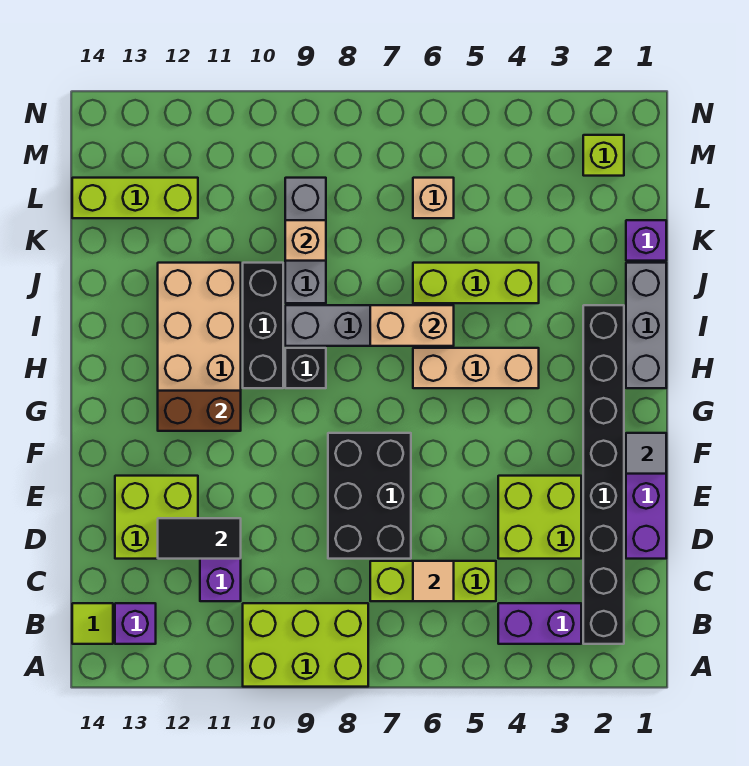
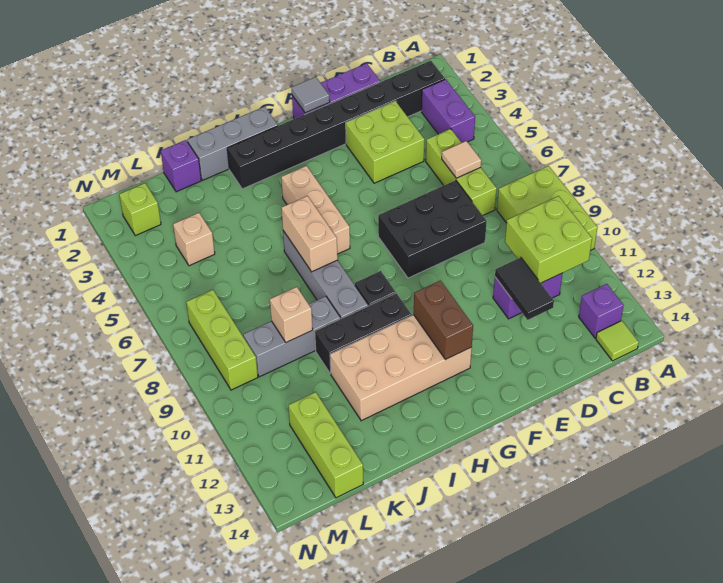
lime brick D12:E13 level 1 -> lime brick B10:C11 level 2
lime brick J4:J6 level 1 -> lime brick M7:M9 level 1
tan brick L6 level 1 -> tan brick L4 level 1

